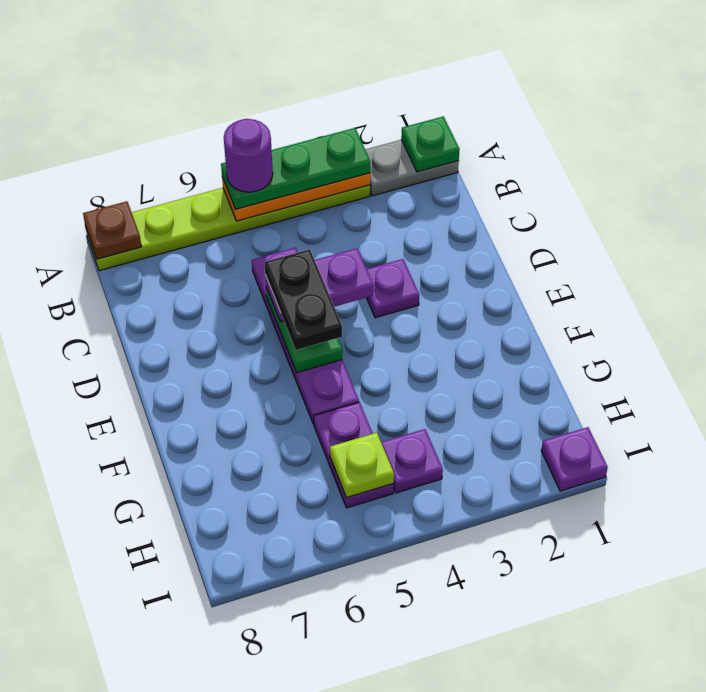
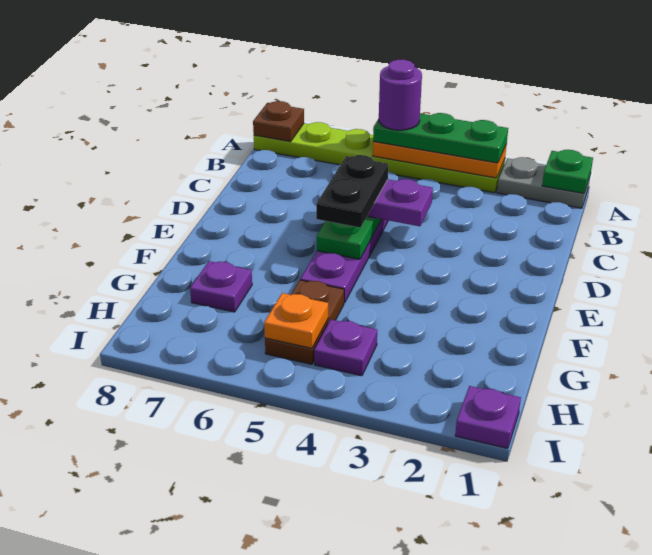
purple plate D3 level 1 -> purple plate G7 level 1
purple plate G5:H5 level 1 -> brown plate G5:H5 level 1
lime plate H5 level 2 -> orange plate H5 level 2

